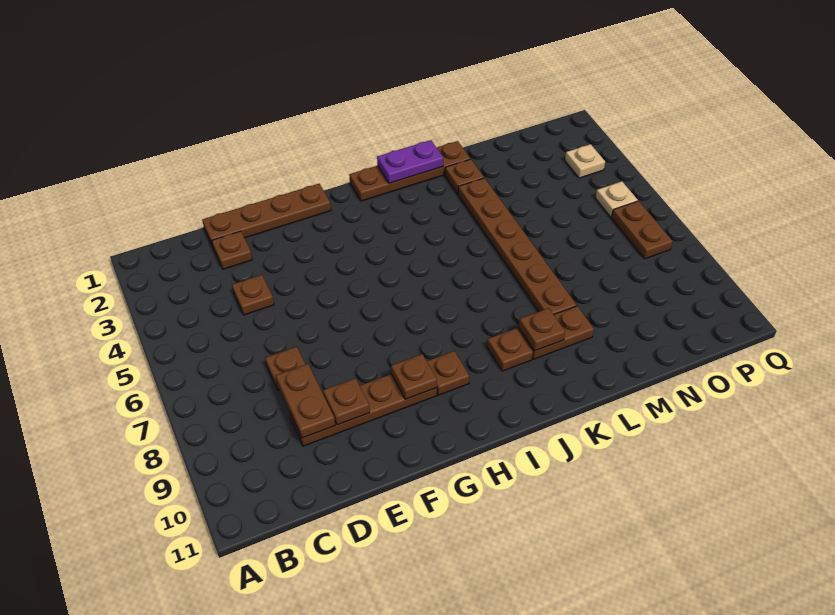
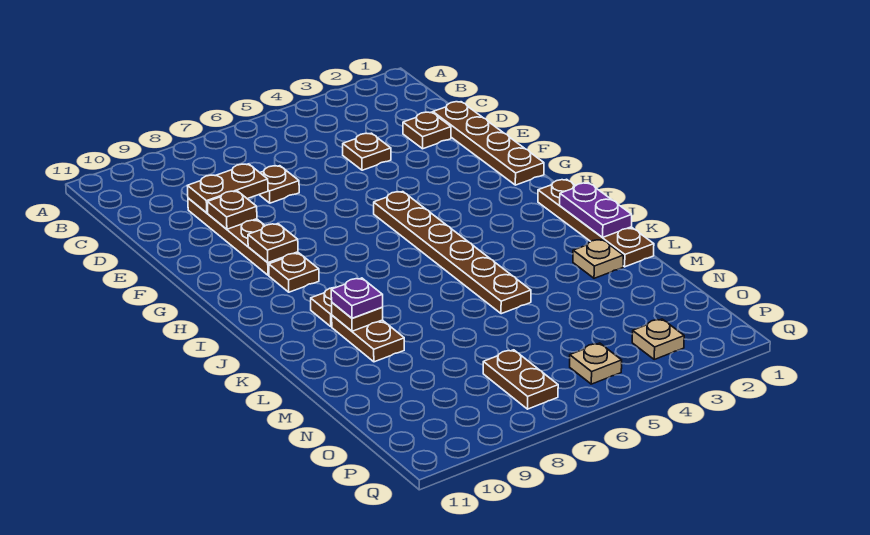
none -> purple plate K9 level 3
brown plate L2 level 1 -> tan plate L2 level 1
brown plate L3:L8 level 1 -> brown plate G5:L5 level 1
brown plate P6:P7 level 1 -> brown plate O7:P7 level 1

